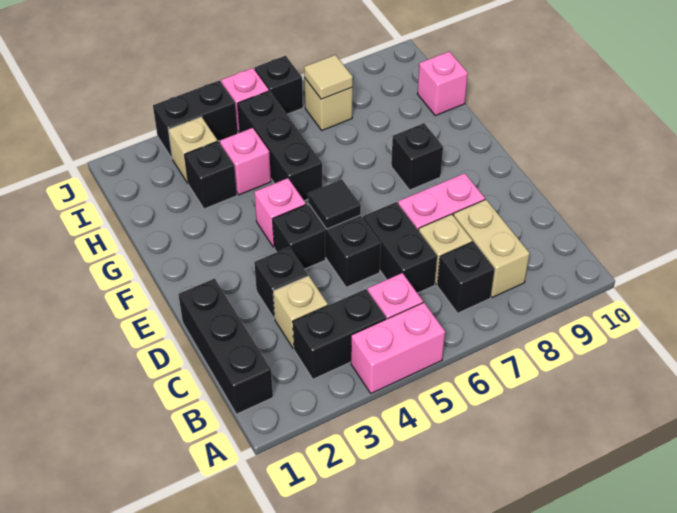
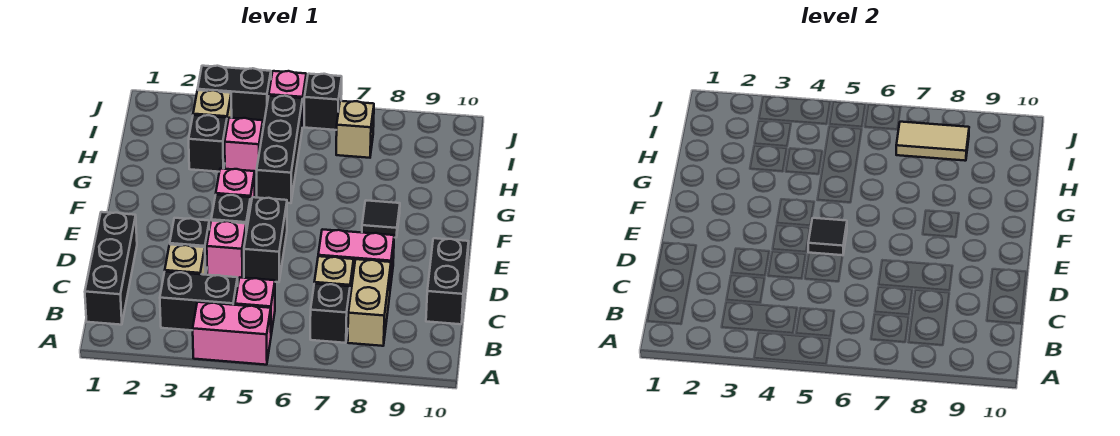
black brick C6:D6 level 1 -> black brick C10:D10 level 1
black brick F8 level 1 -> black tile F8 level 1
pink brick H10 level 1 -> pink brick D4 level 1
tan tile I7 level 2 -> tan tile I7:I8 level 2

